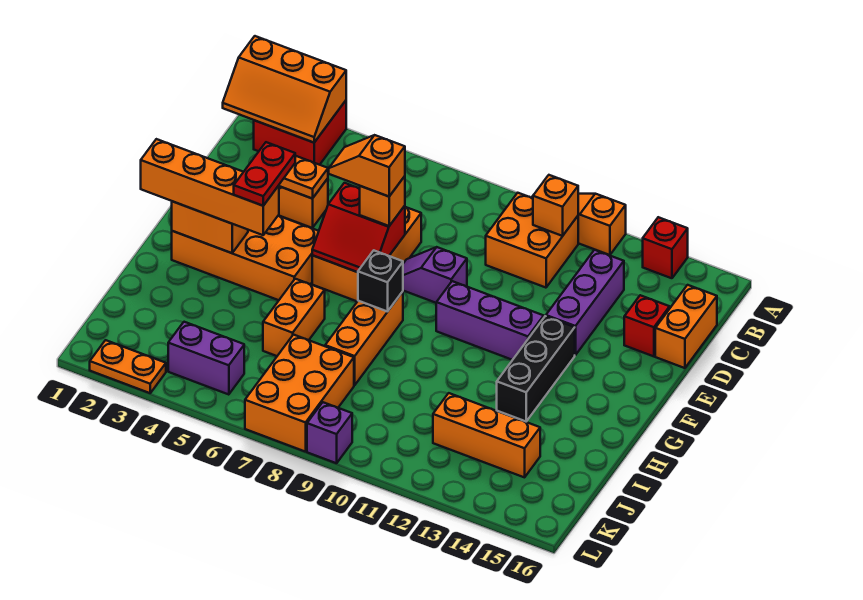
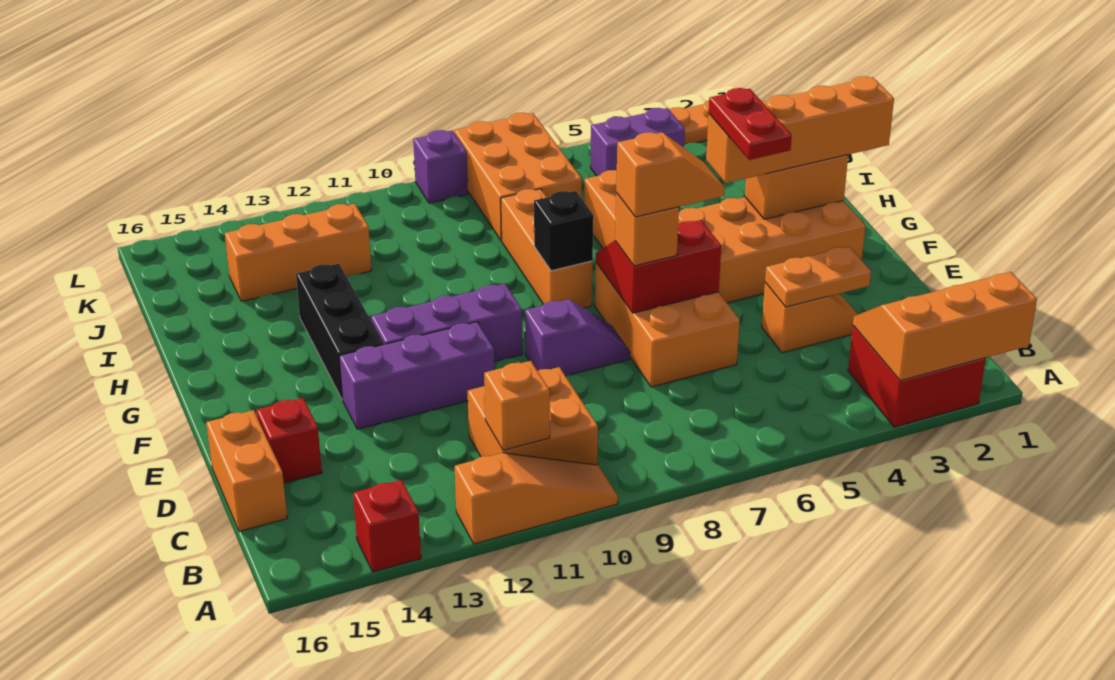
purple brick C13:E13 level 1 -> purple brick E11:E13 level 1

